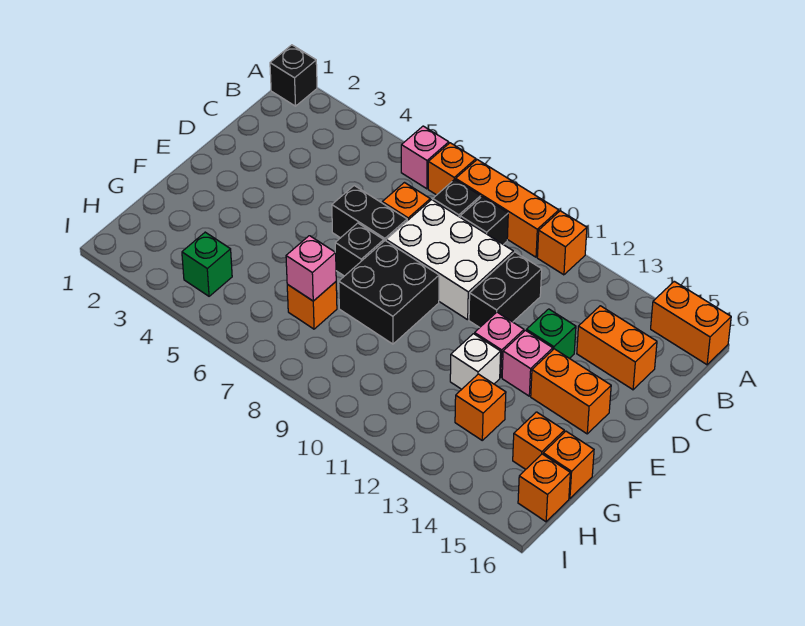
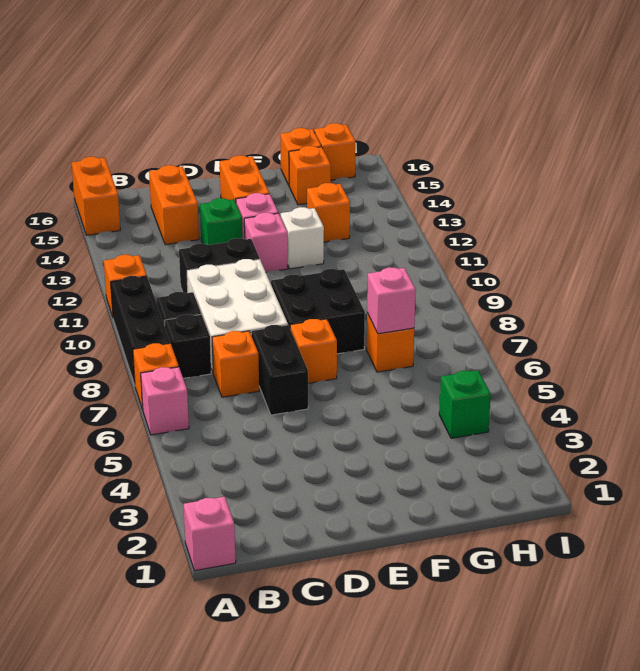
black brick A1 level 1 -> pink brick A1 level 1
orange brick A8:A10 level 1 -> black brick A8:A10 level 1
black brick E7 level 1 -> orange brick E7 level 1

